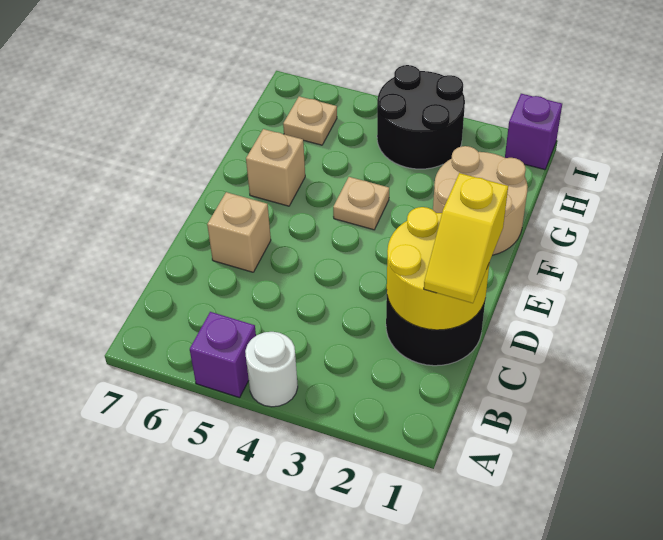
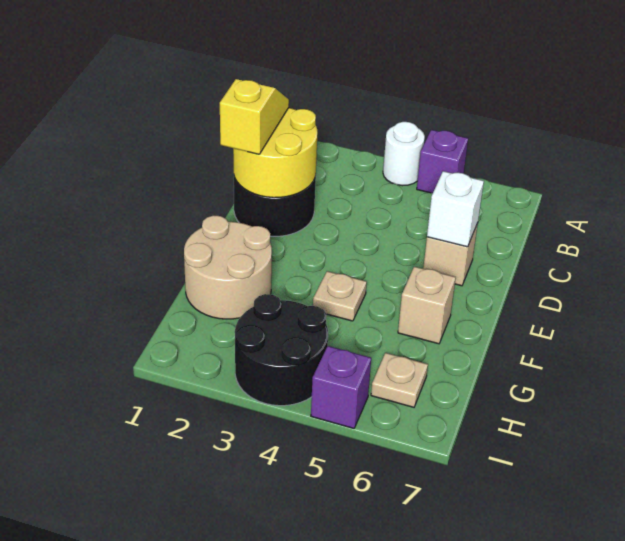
none -> white brick D6 level 2
purple brick I1 level 1 -> purple brick I5 level 1

